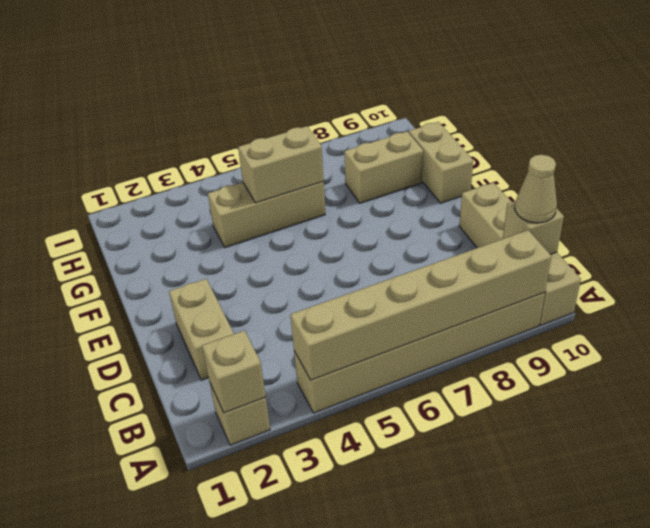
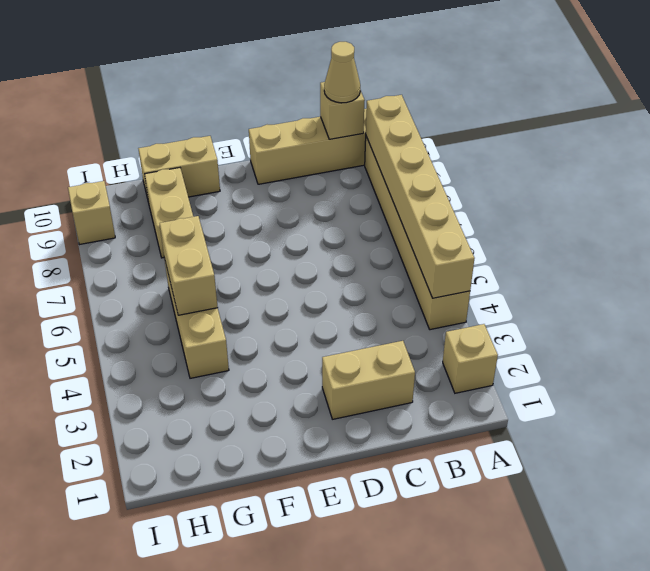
tan brick A2 level 2 -> tan brick I9 level 1

